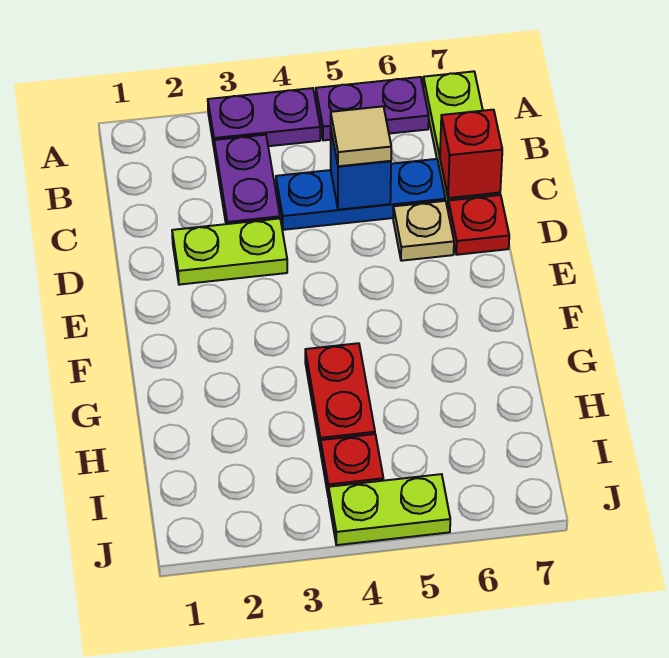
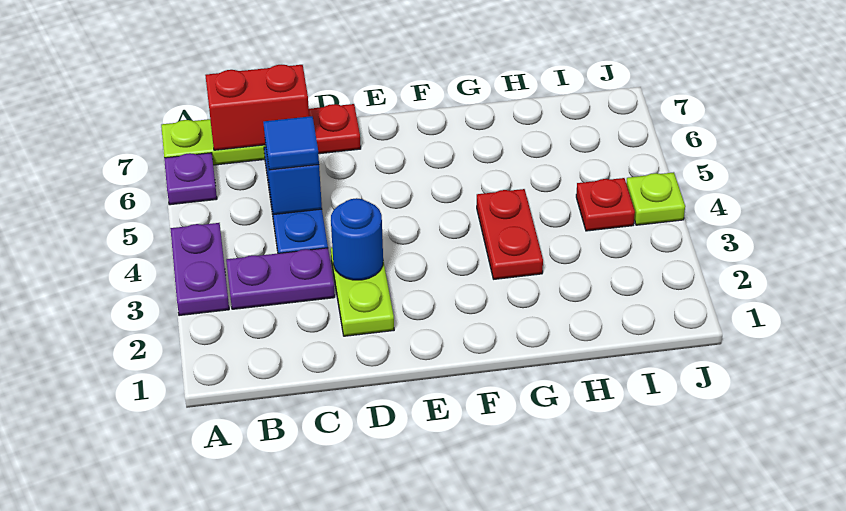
purple plate A5:A6 level 1 -> purple plate A6 level 1
tan tile C5 level 3 -> blue tile C5 level 3
red brick C7 level 2 -> red brick B7:C7 level 2
none -> blue round brick D3 level 2
tan plate D6 level 1 -> none
red plate G4:H4 level 1 -> red plate G3:G4 level 1
lime plate J4:J5 level 1 -> lime plate J4 level 1

